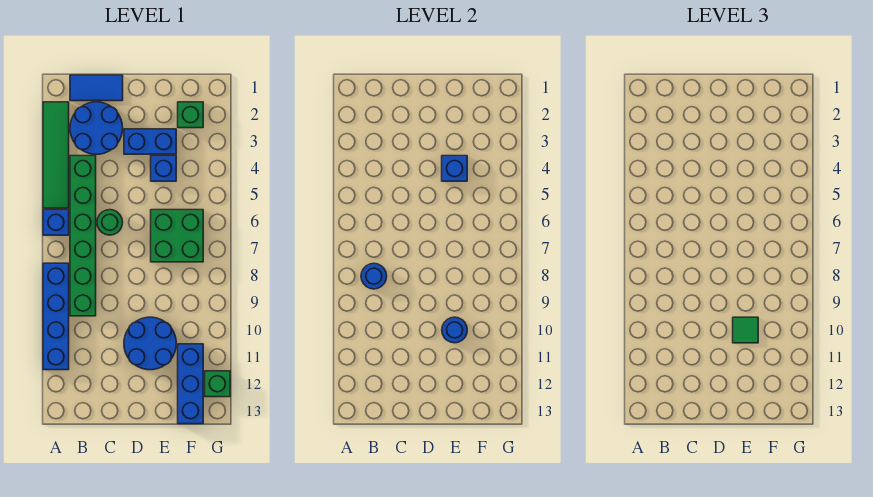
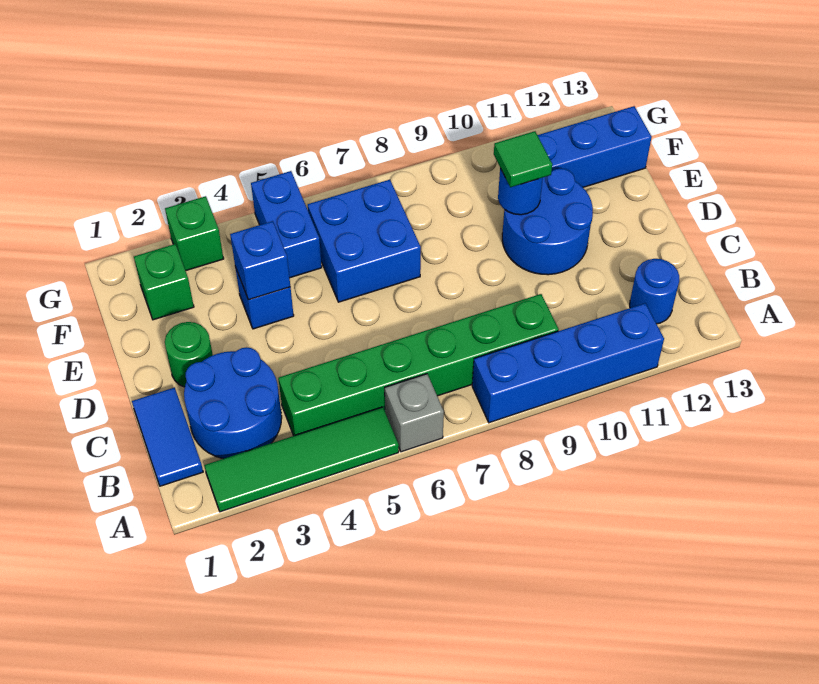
blue brick A6 level 1 -> grey brick A6 level 1
blue round brick B8 level 2 -> blue round brick B12 level 1
green round brick C6 level 1 -> green round brick D2 level 1
blue brick D3:E3 level 1 -> blue brick F5:G5 level 1
green brick E6:F7 level 1 -> blue brick E6:F7 level 1
green brick G12 level 1 -> green brick G3 level 1

